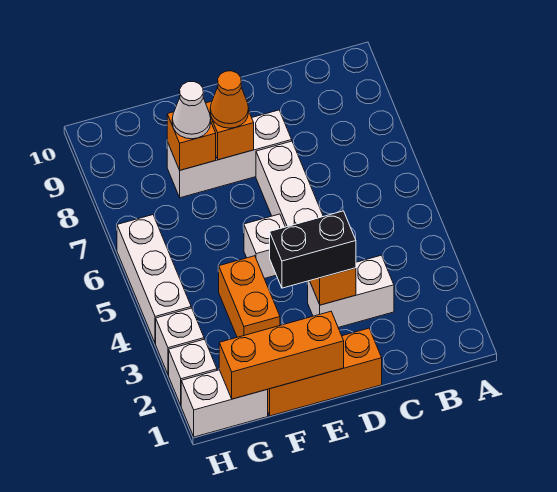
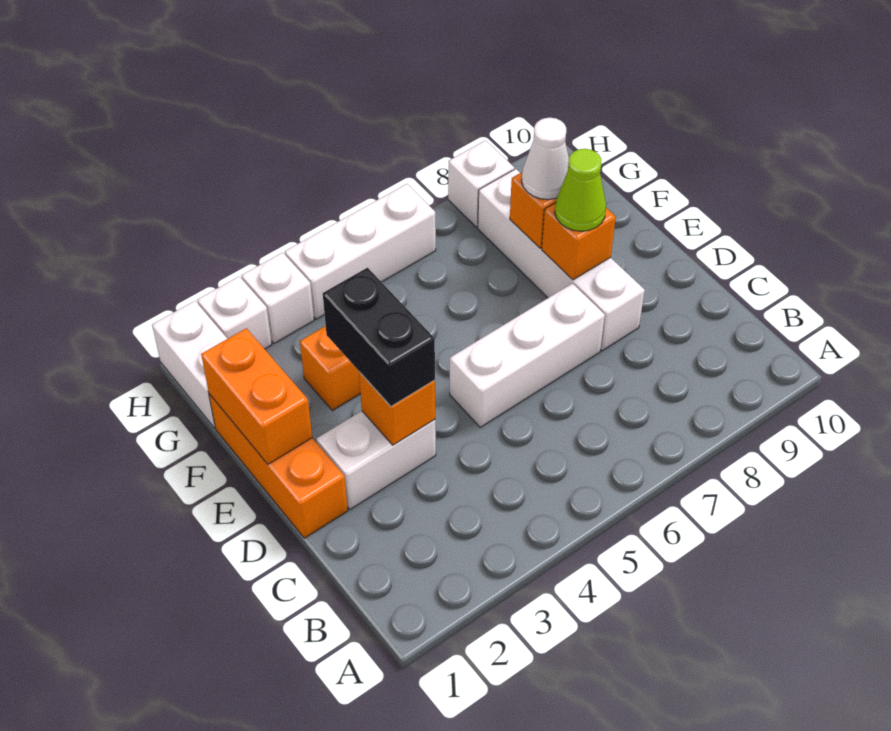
white brick C3:D3 level 1 -> white brick D2:D3 level 1
white brick D8:F8 level 1 -> white brick D8:G8 level 1
orange brick E1:G1 level 2 -> orange brick E1:F1 level 2
white brick E5 level 1 -> white brick H8 level 1
orange cone E8 level 3 -> lime cone E8 level 3

